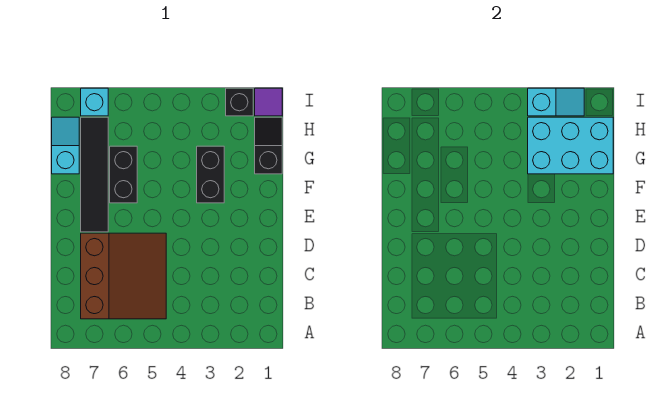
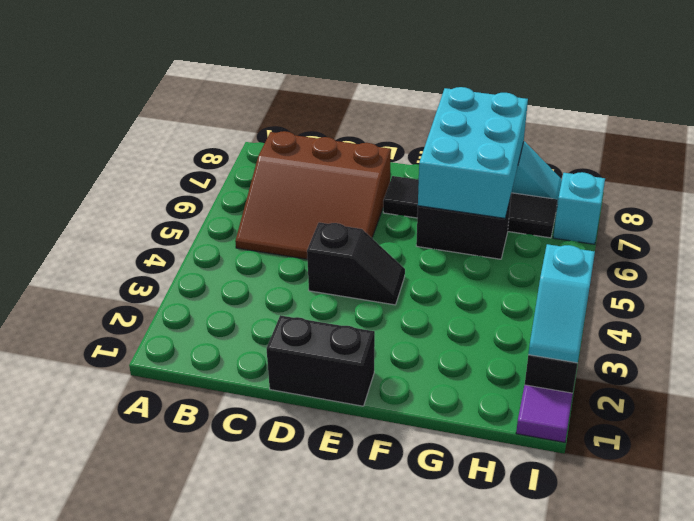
black brick F3:G3 level 1 -> black brick D1:E1 level 1
black slope G1:H1 level 1 top G -> black slope D4:E4 level 1 top D
cyan brick G1:H3 level 2 -> cyan brick F6:G8 level 2

